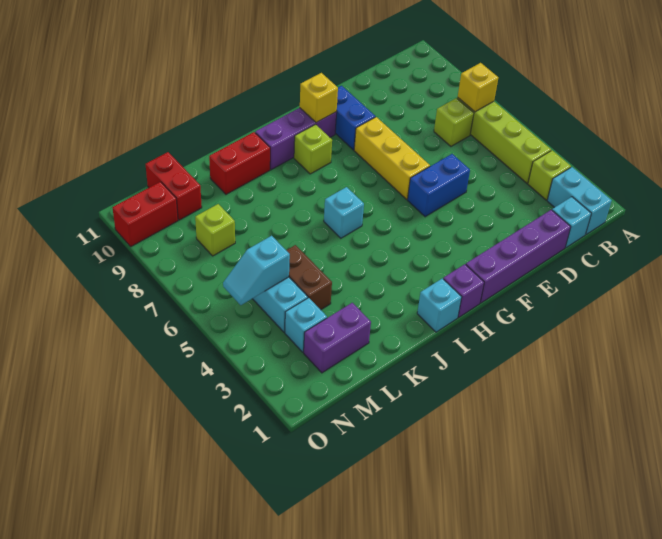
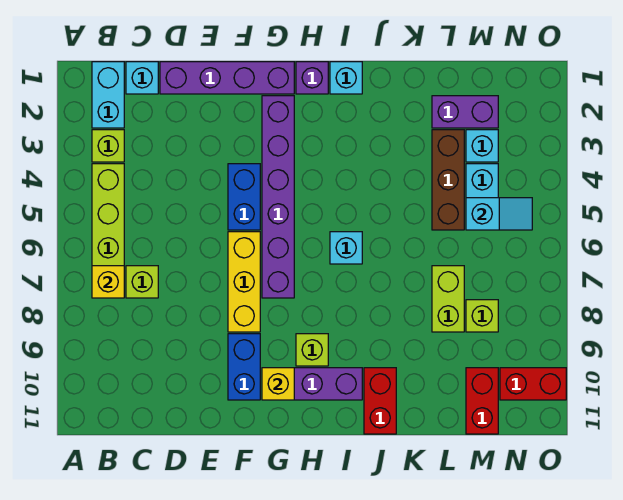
blue brick E5:F5 level 1 -> blue brick F4:F5 level 1
none -> purple brick G2:G7 level 1
red brick J10:K10 level 1 -> red brick J10:J11 level 1
brown brick L4:L5 level 1 -> brown brick L3:L5 level 1
none -> lime brick L7:L8 level 1

